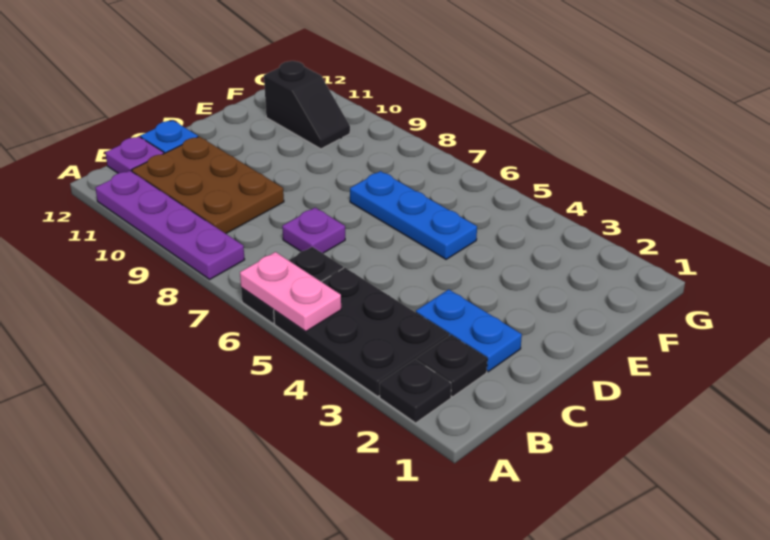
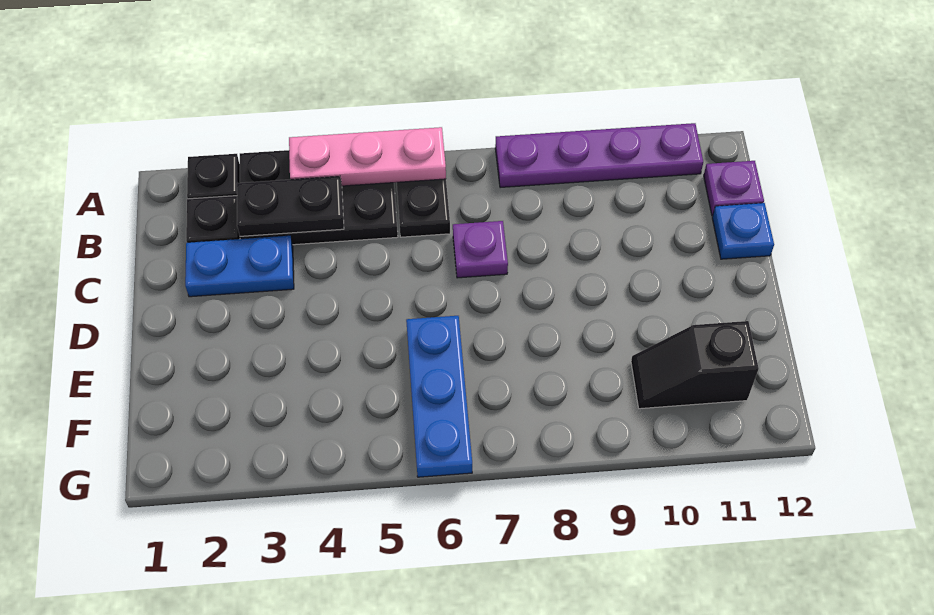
pink plate A5:A6 level 2 -> pink plate A4:A6 level 2
none -> black plate B3:B4 level 2
brown plate B9:C11 level 1 -> none
blue plate E5:E7 level 1 -> blue plate E6:G6 level 1

